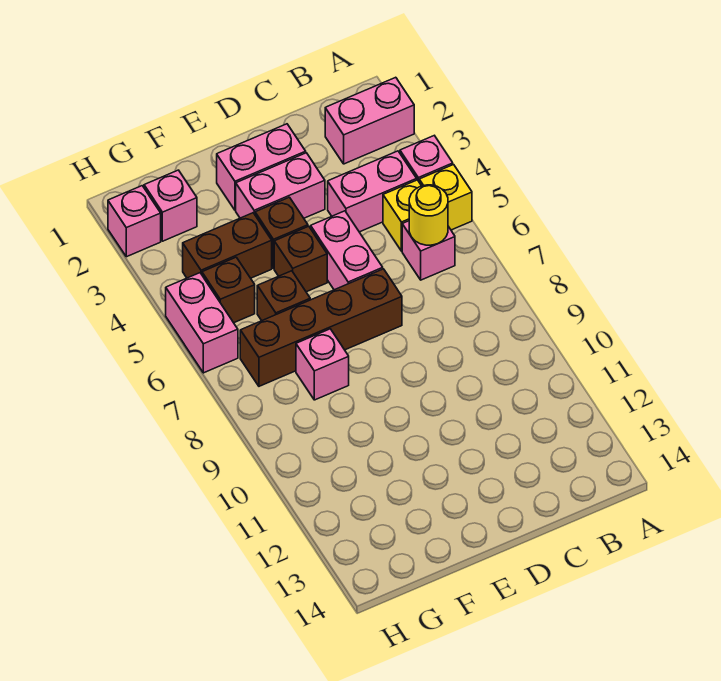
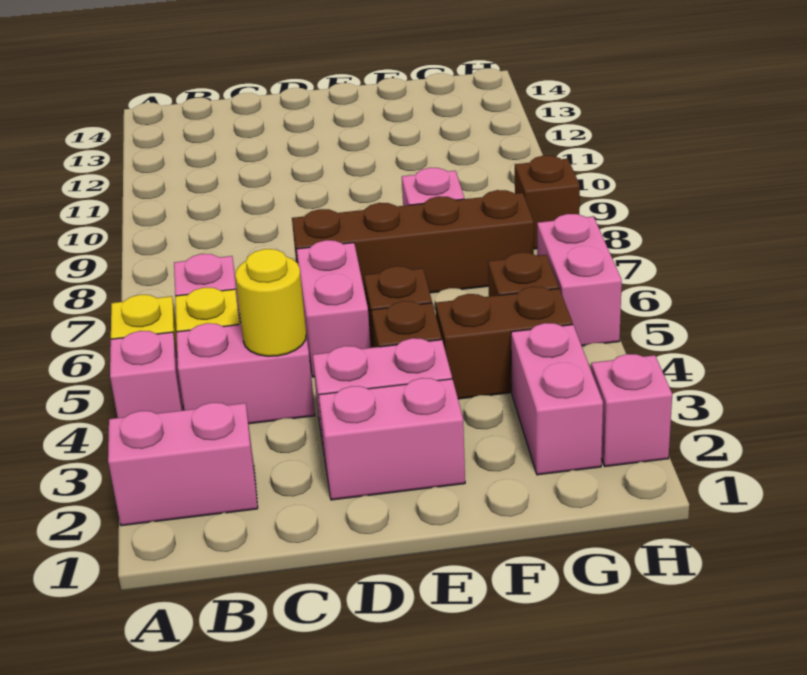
yellow round brick B6 level 2 -> yellow round brick C4 level 2
brown brick F6 level 1 -> brown brick H8 level 1
pink brick G2 level 1 -> pink brick G2:G3 level 1

